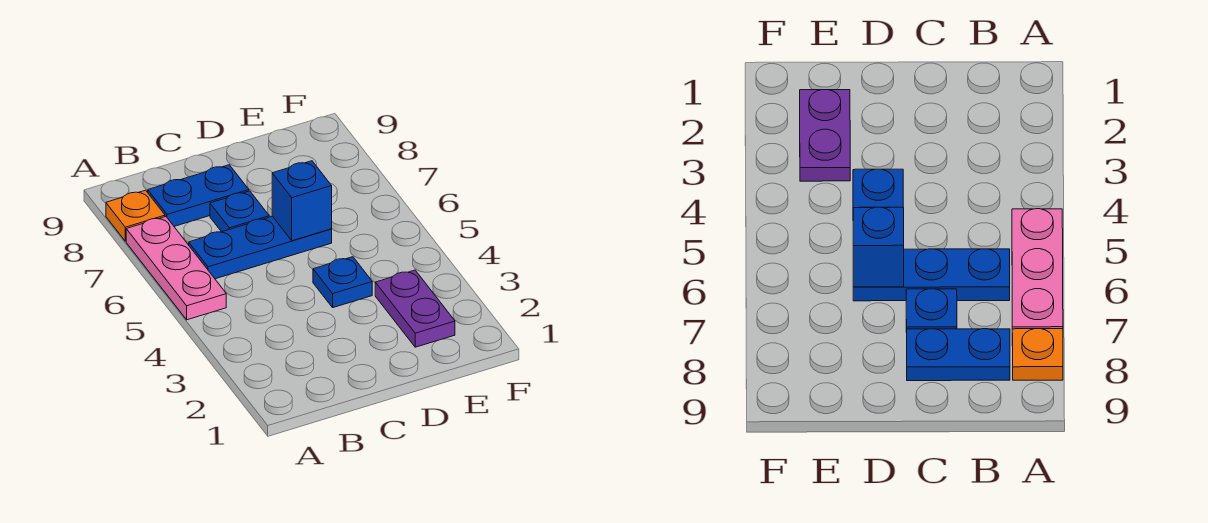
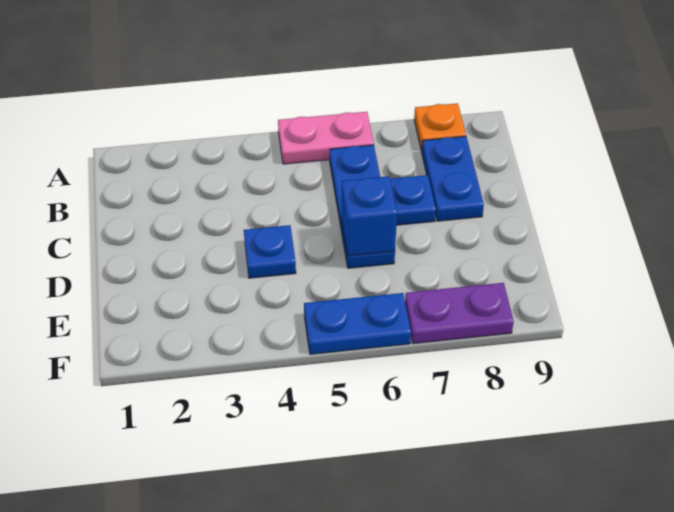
pink plate A5:A7 level 1 -> pink plate A5:A6 level 1
purple plate E2:E3 level 1 -> purple plate F7:F8 level 1
none -> blue plate F5:F6 level 1

